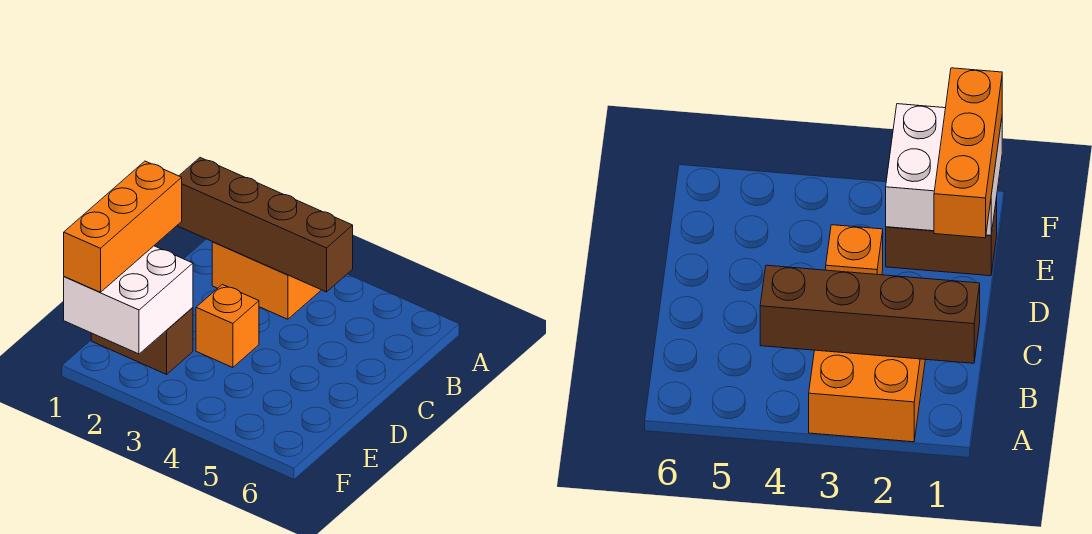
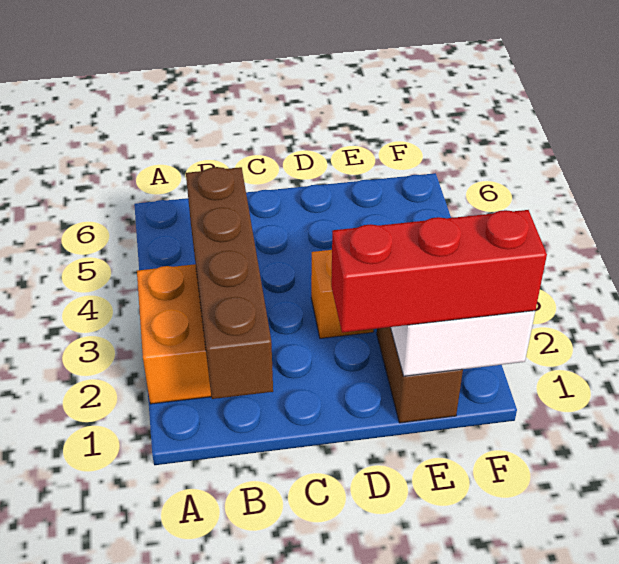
orange brick D1:F1 level 3 -> red brick D1:F1 level 3

